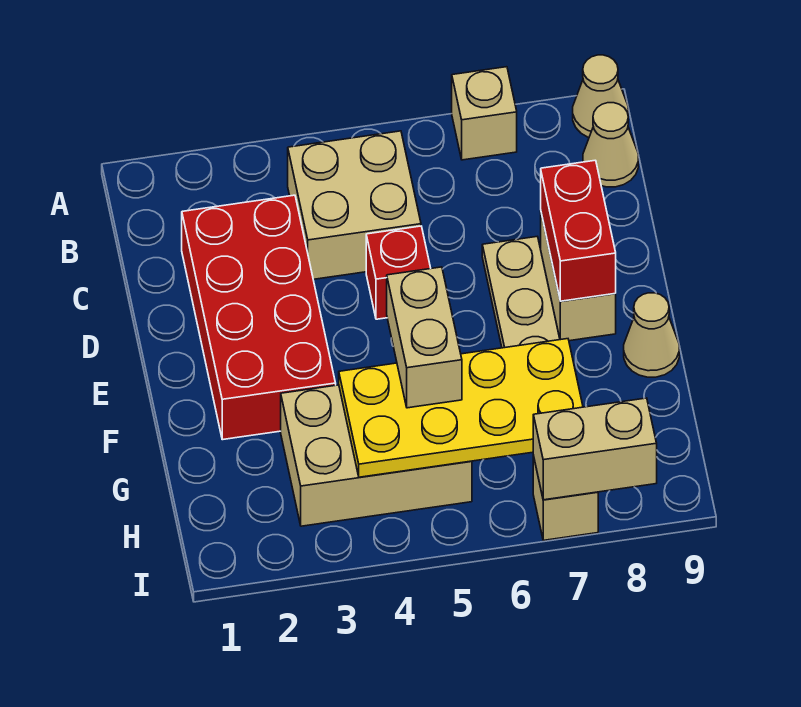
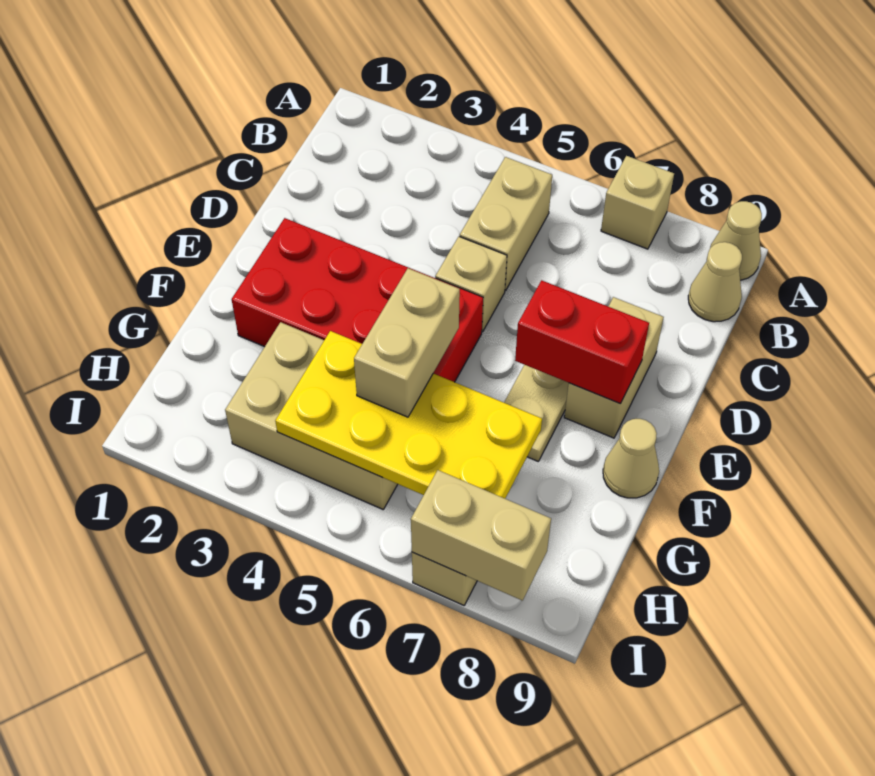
tan brick B4:C5 level 1 -> tan brick B5:C5 level 1
red brick C2:F3 level 1 -> red brick E2:F5 level 1
red brick D5 level 1 -> tan brick D5 level 1
red brick D8:E8 level 2 -> red brick E7:E8 level 2

